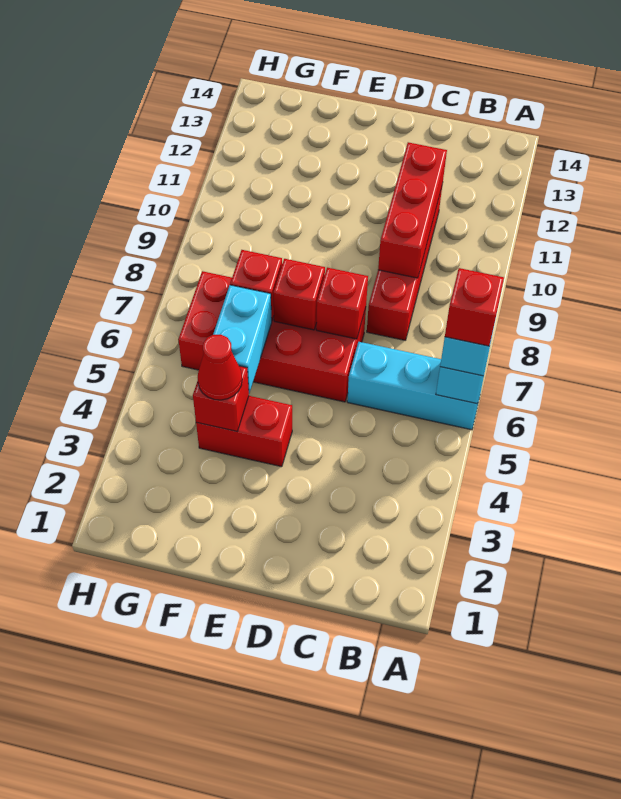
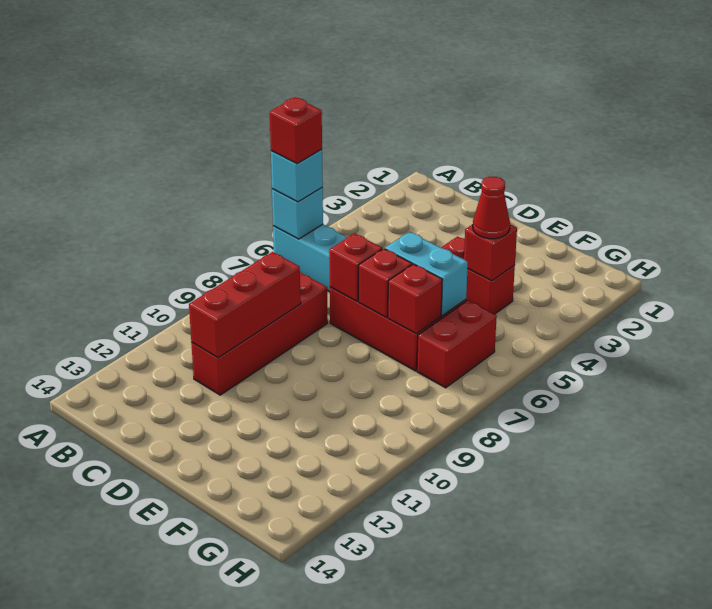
cyan brick F5:F6 level 2 -> cyan brick E6:F6 level 2

